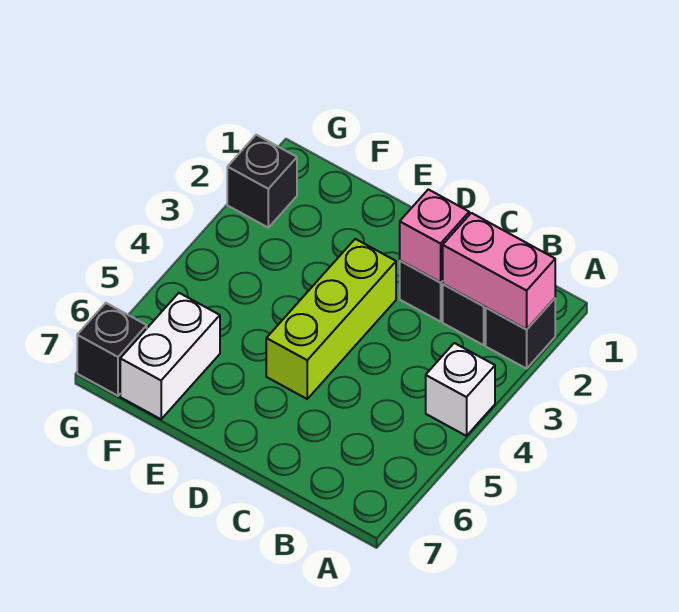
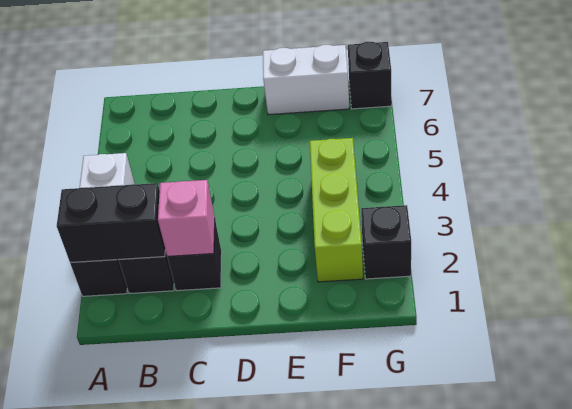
pink brick A2:B2 level 2 -> black brick A2:B2 level 2
lime brick D3:D5 level 1 -> lime brick F2:F4 level 1
white brick F6:F7 level 1 -> white brick E7:F7 level 1

